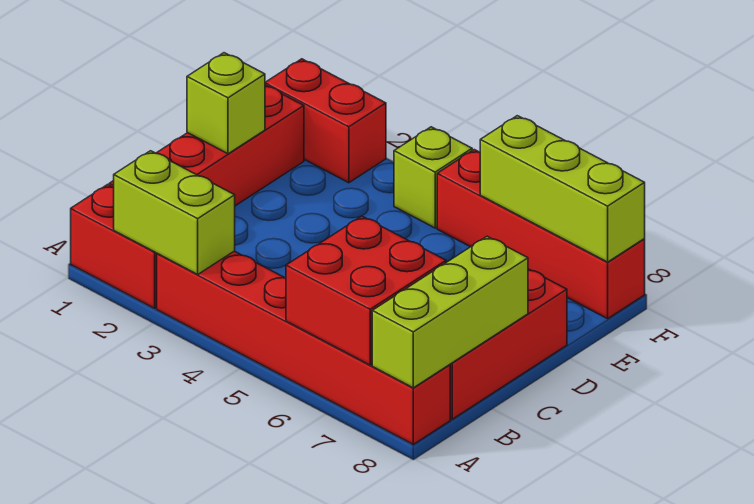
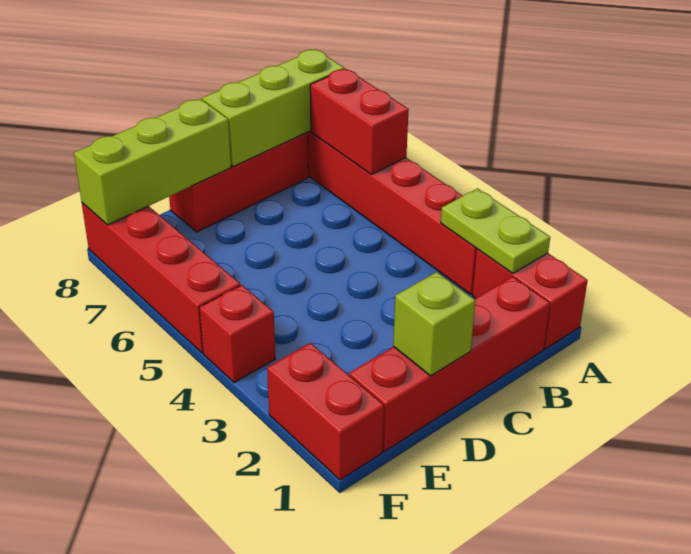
lime brick A2:A3 level 2 -> lime plate A2:A3 level 2
red brick A6:B7 level 2 -> red brick A6:A7 level 2
lime brick F4 level 1 -> red brick F4 level 1
lime brick F6:F8 level 2 -> lime brick D8:F8 level 2

